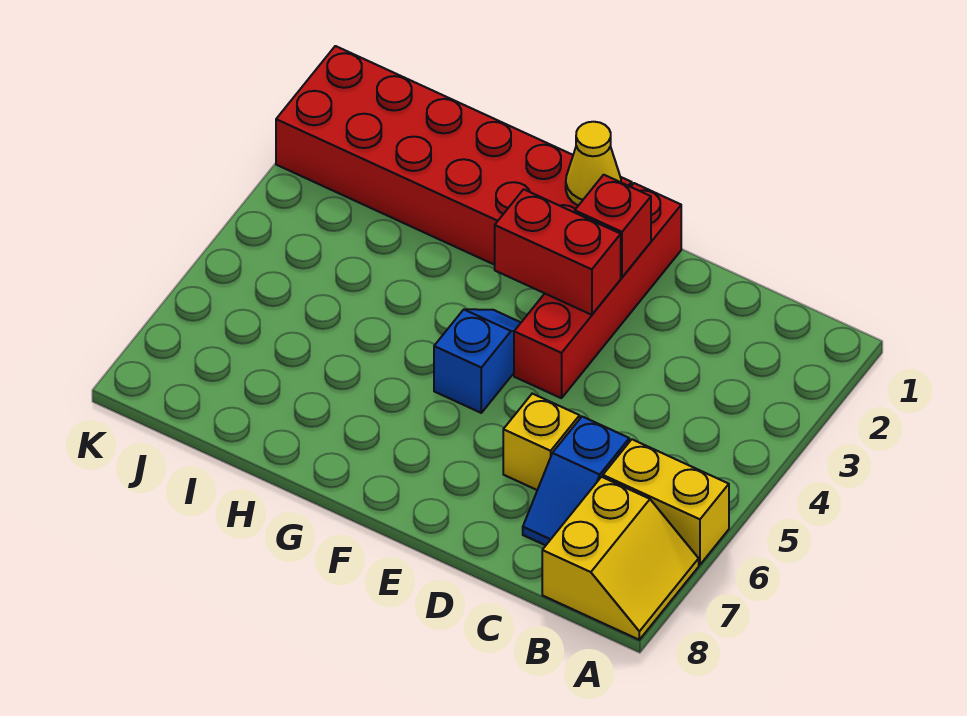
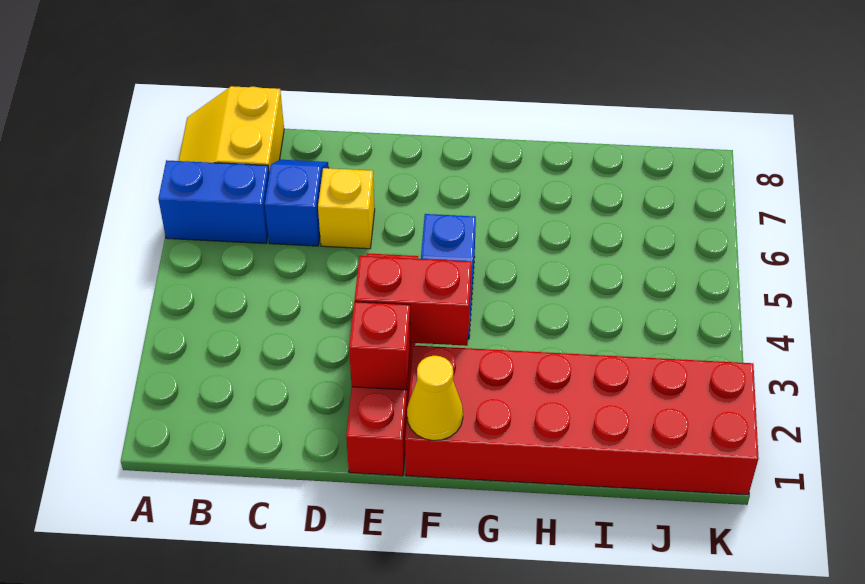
yellow brick A6:B6 level 1 -> blue brick A6:B6 level 1

